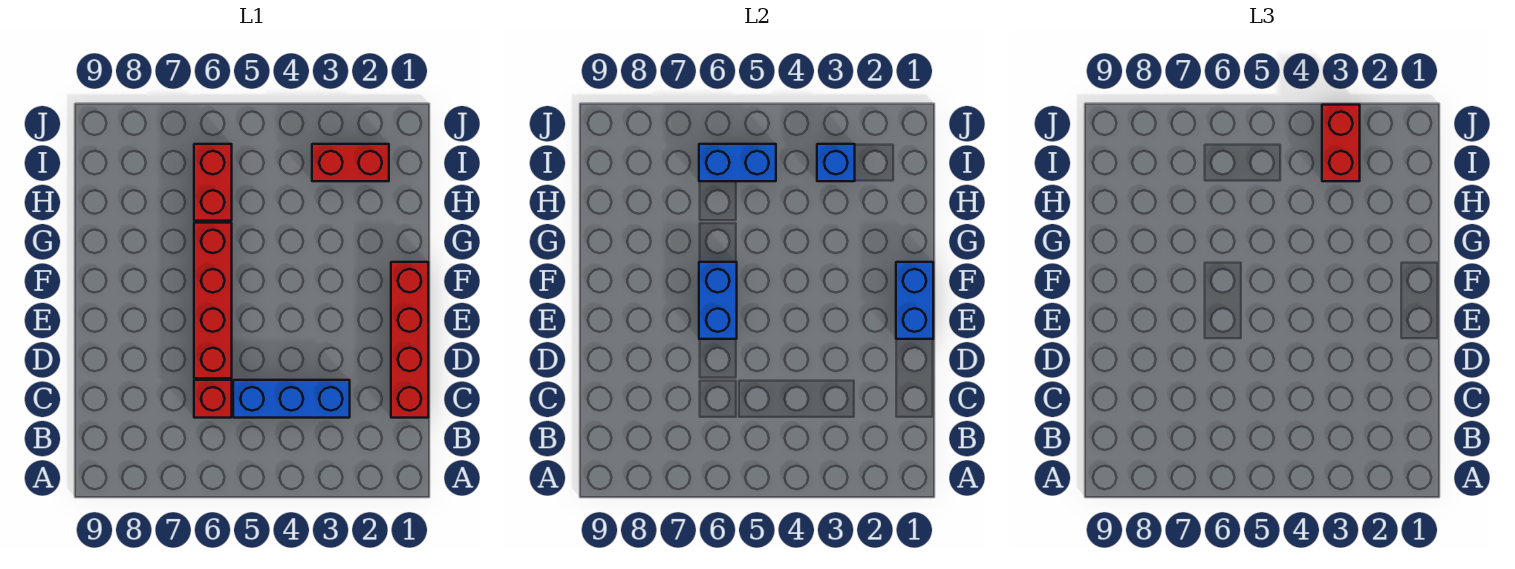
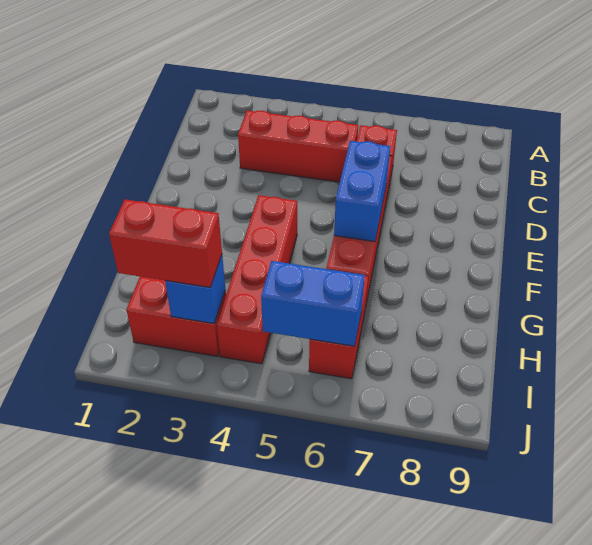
red brick C1:F1 level 1 -> red brick F4:I4 level 1
blue brick C3:C5 level 1 -> red brick C3:C5 level 1
blue brick E1:F1 level 2 -> none
red brick I3:J3 level 3 -> red brick I2:I3 level 3

